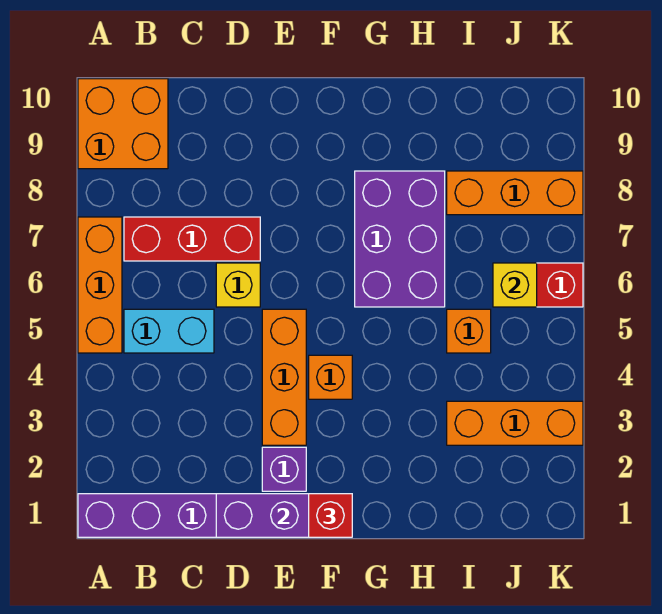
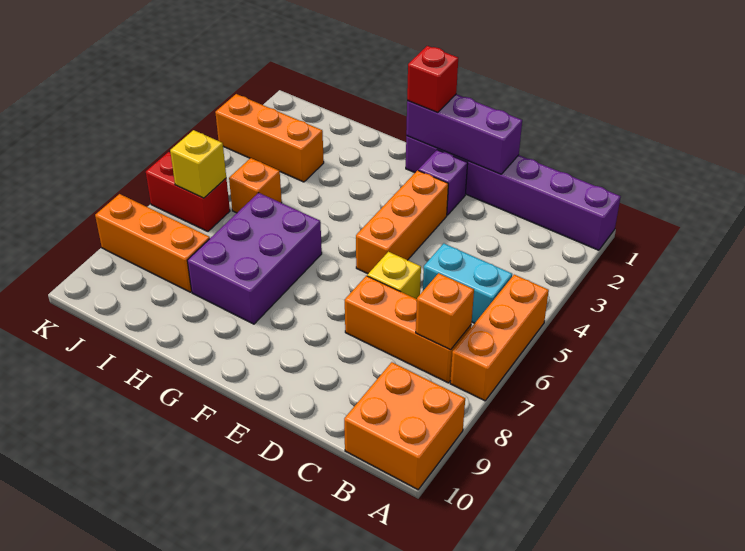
red brick B7:D7 level 1 -> orange brick B7:D7 level 1
orange brick F4 level 1 -> orange brick B7 level 2

